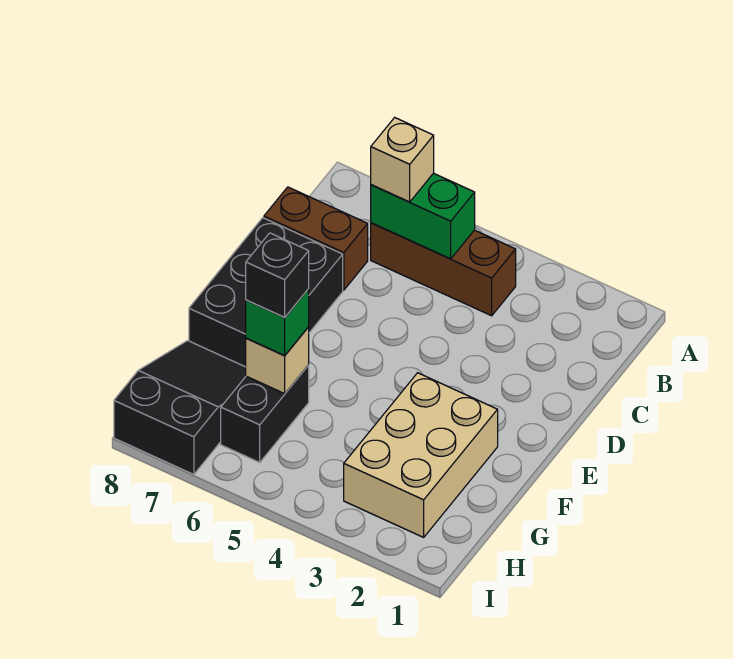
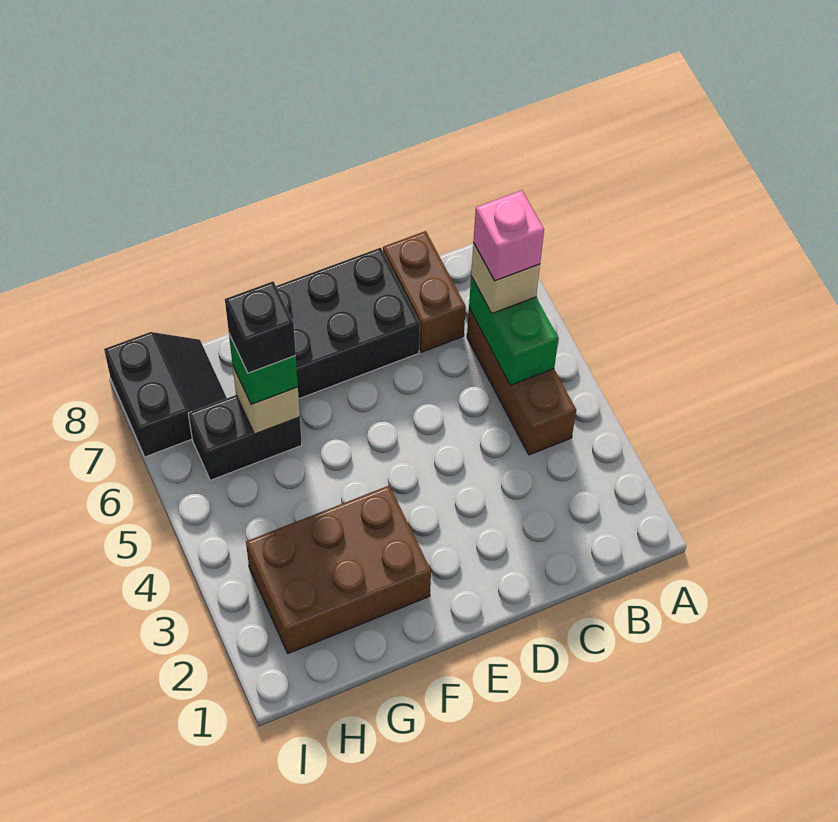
none -> pink brick B6 level 4
tan brick F2:H3 level 1 -> brown brick F2:H3 level 1
black slope G7:I8 level 1 top I -> black slope H7:I8 level 1 top I

